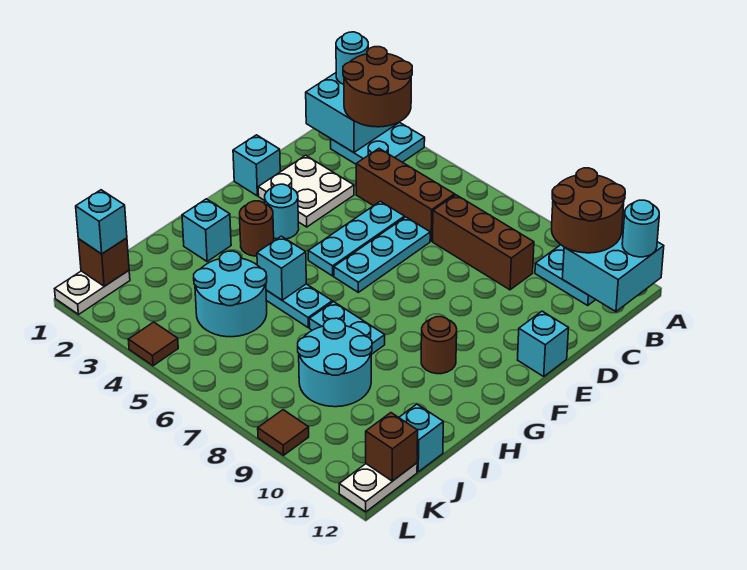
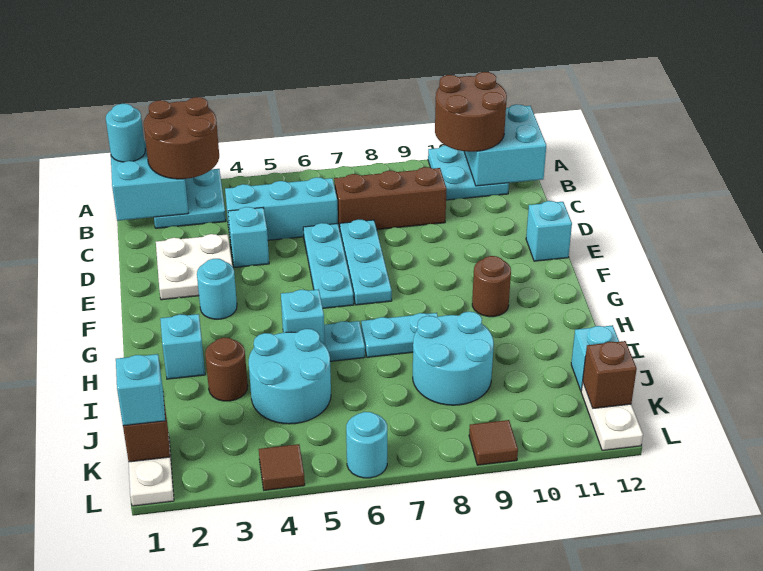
cyan round brick A12 level 3 -> cyan round brick L6 level 1
brown brick C4:C6 level 1 -> cyan brick C4:C6 level 1
cyan plate D5:F5 level 1 -> cyan plate D7:F7 level 1
cyan brick E1 level 1 -> cyan brick D4 level 1
brown round brick G3 level 1 -> brown round brick I3 level 1

